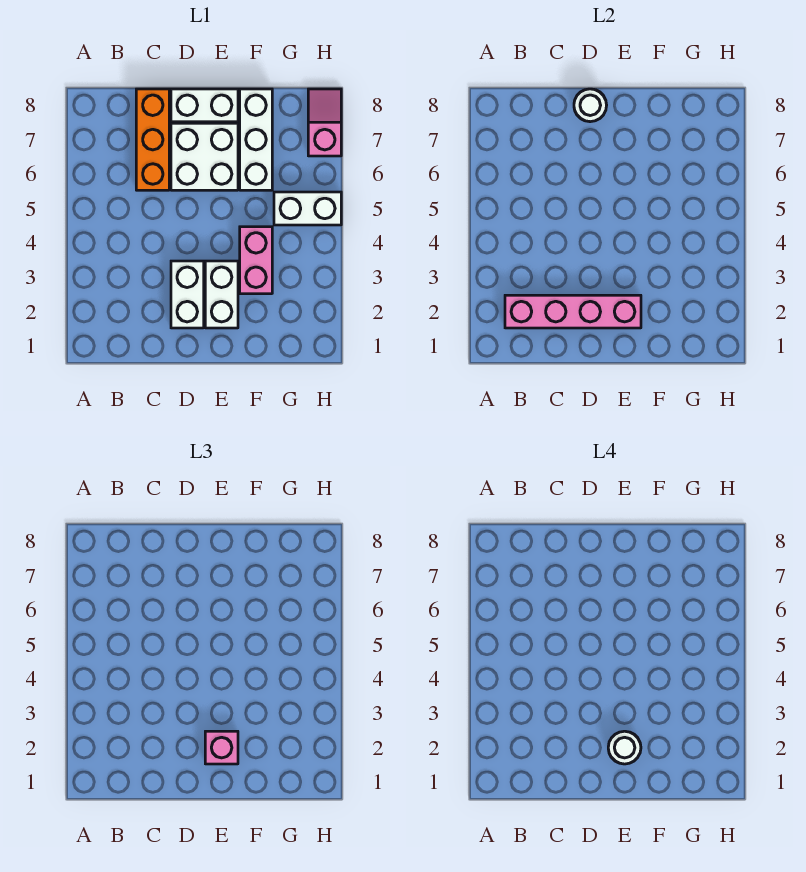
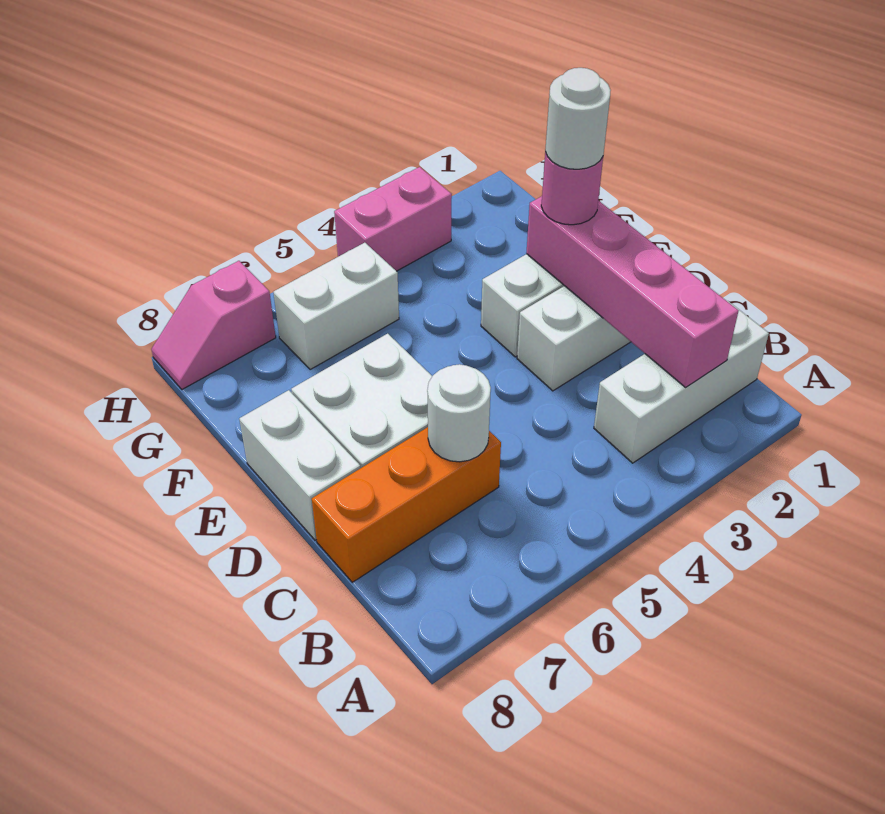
white round brick D8 level 2 -> white round brick C6 level 2
pink brick E2 level 3 -> pink round brick E2 level 3
pink brick F3:F4 level 1 -> pink brick H3:H4 level 1
white brick F6:F8 level 1 -> white brick B1:B3 level 1
white brick G5:H5 level 1 -> white brick G5:G6 level 1

